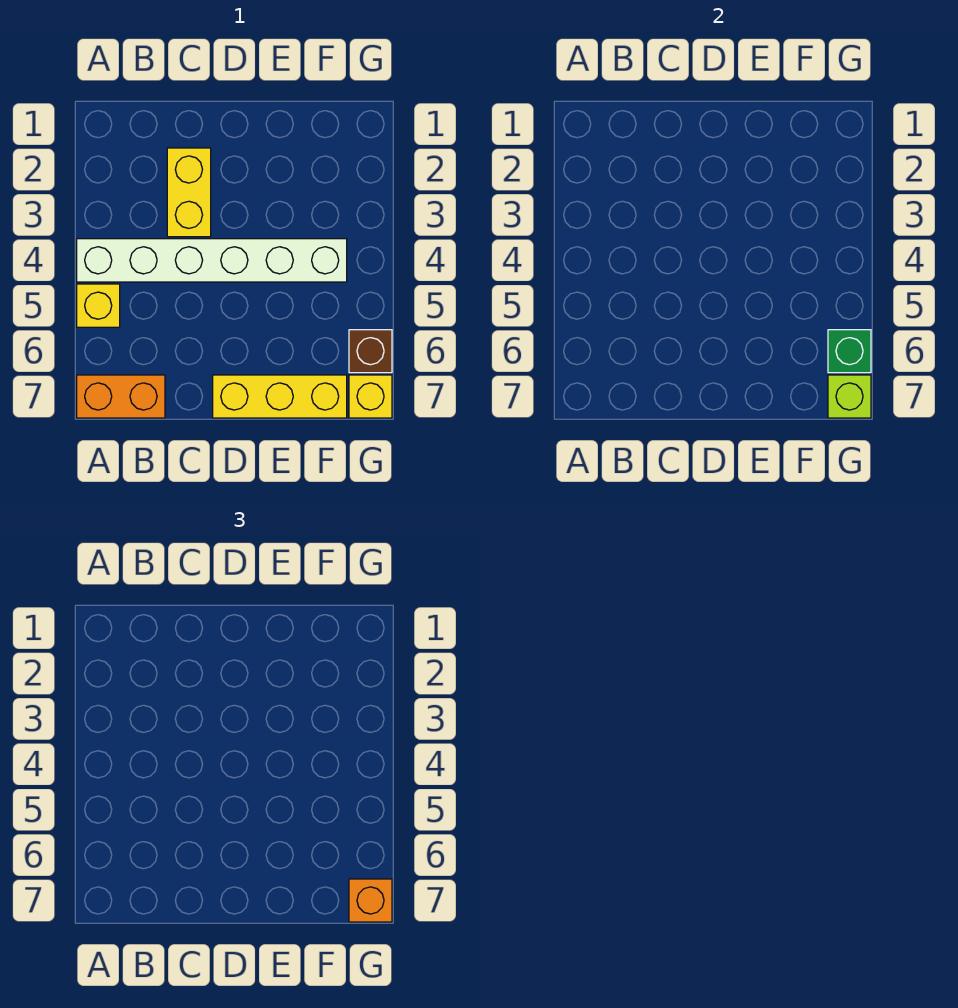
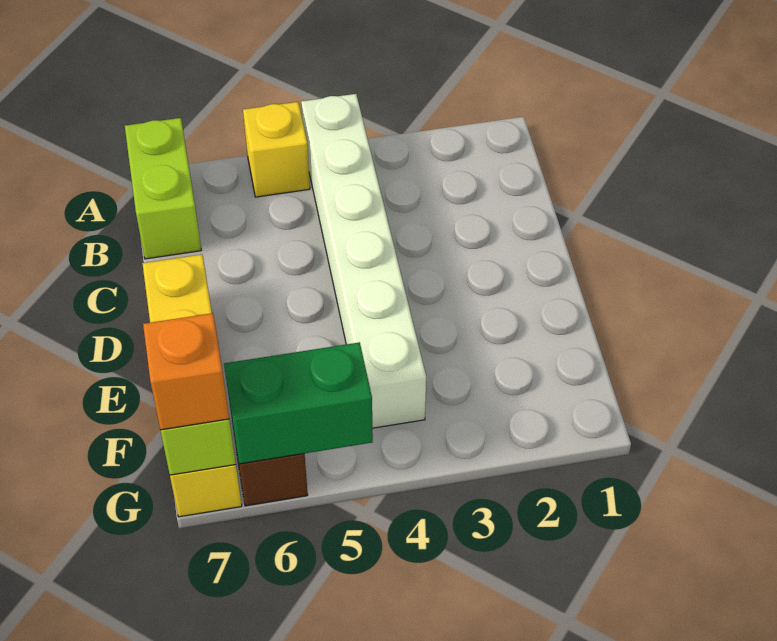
orange brick A7:B7 level 1 -> lime brick A7:B7 level 1
yellow brick C2:C3 level 1 -> none
green brick G6 level 2 -> green brick G5:G6 level 2

